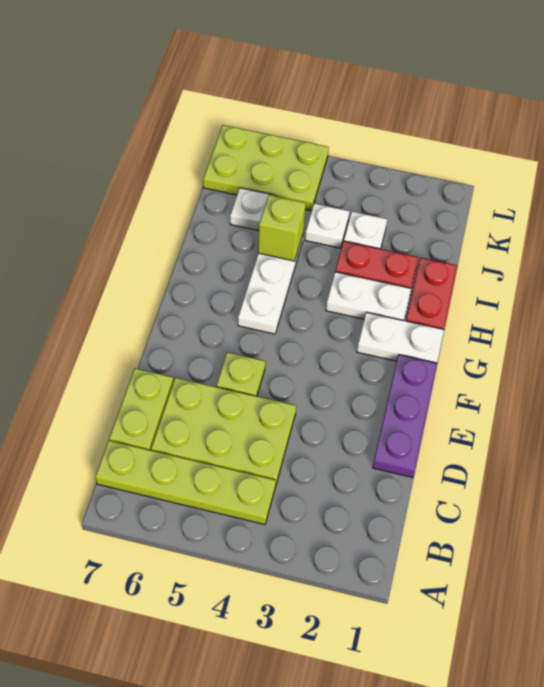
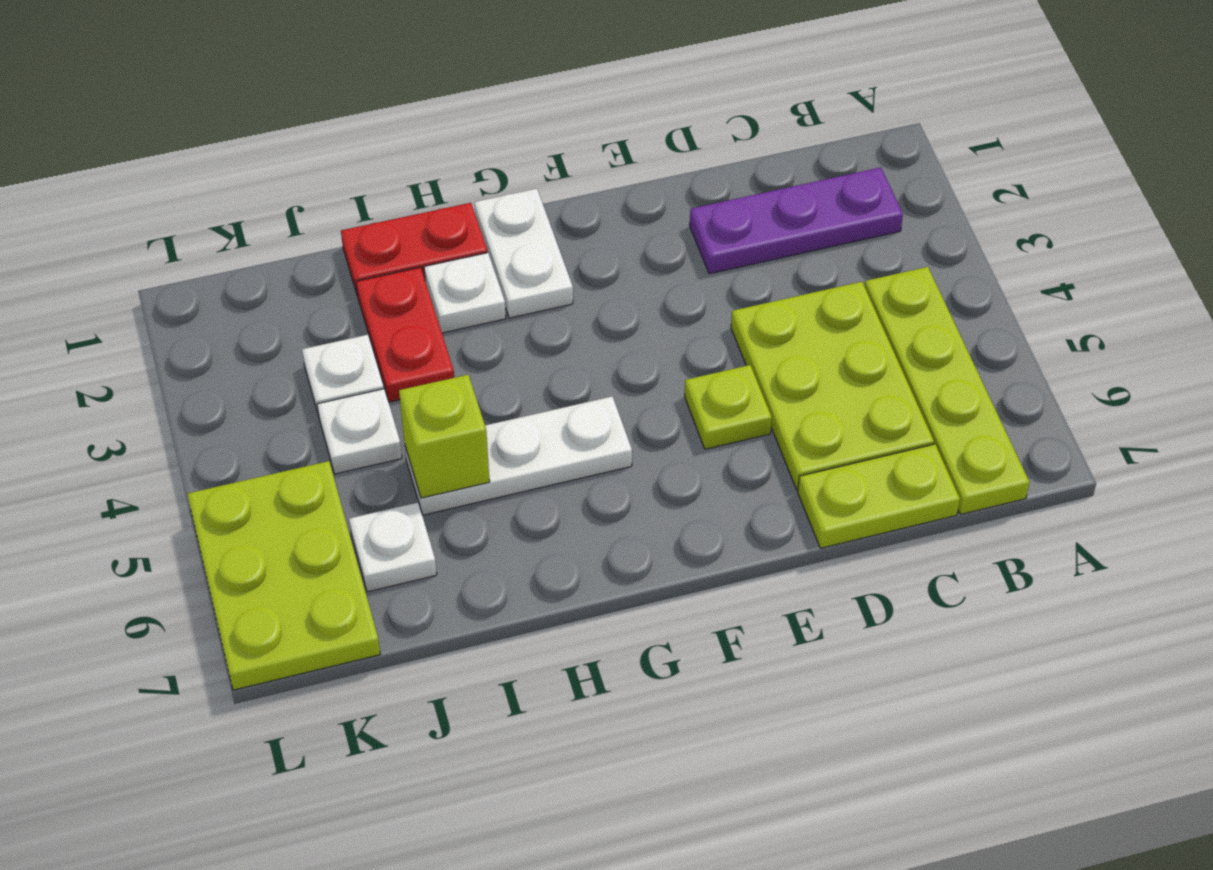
purple plate D1:F1 level 1 -> purple plate B2:D2 level 1
white plate H2:H3 level 1 -> white plate H2 level 1

